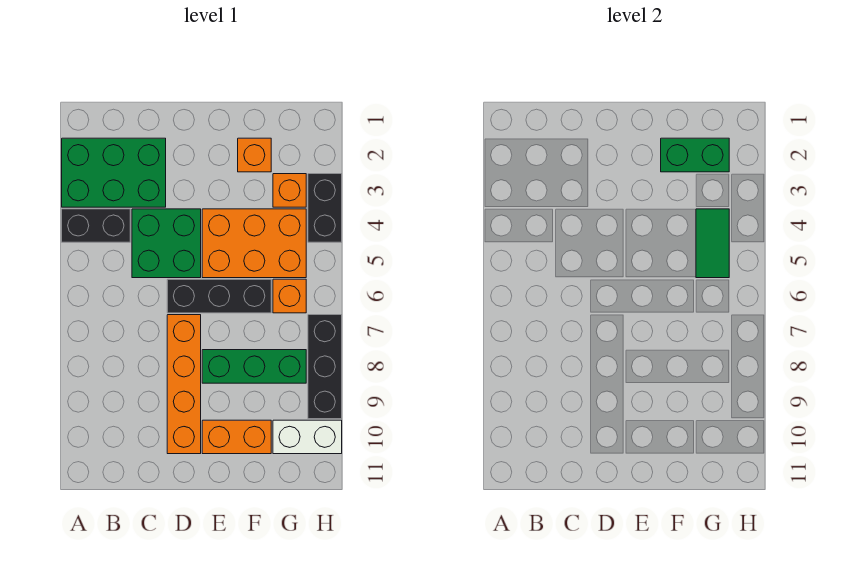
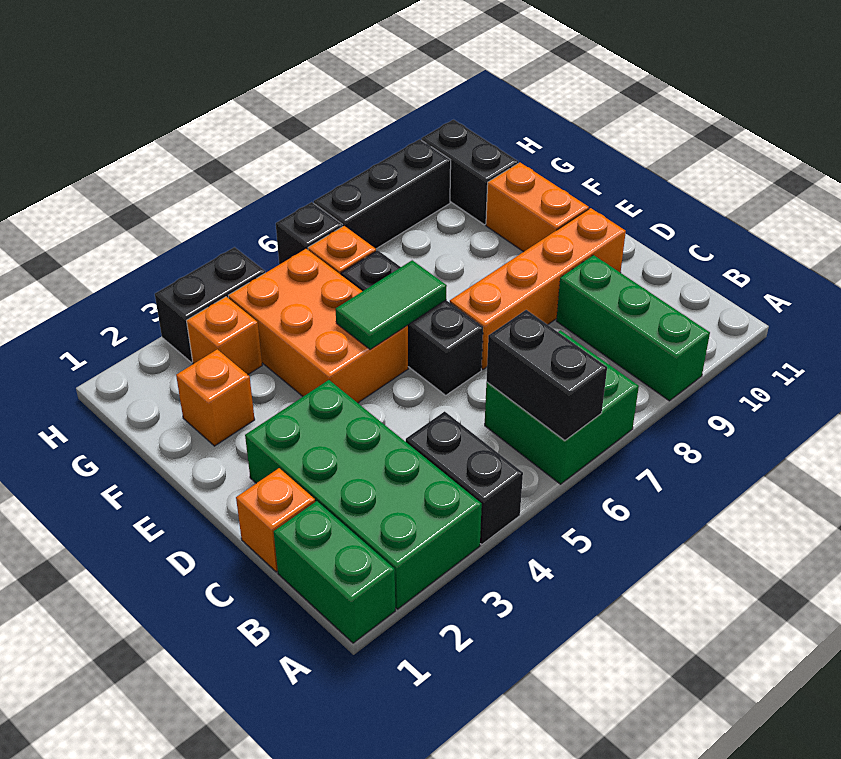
green brick A2:C3 level 1 -> green brick A2:D3 level 1
none -> black brick A6:B6 level 2
none -> orange brick C1 level 1
green brick C4:D5 level 1 -> green brick A6:B7 level 1
green brick E8:G8 level 1 -> green brick A9:C9 level 1
green brick F2:G2 level 2 -> green brick A1:B1 level 1
green tile G4:G5 level 2 -> green tile E5:E6 level 2
white brick G10:H10 level 1 -> black brick G10:H10 level 1
none -> black brick H6 level 1

